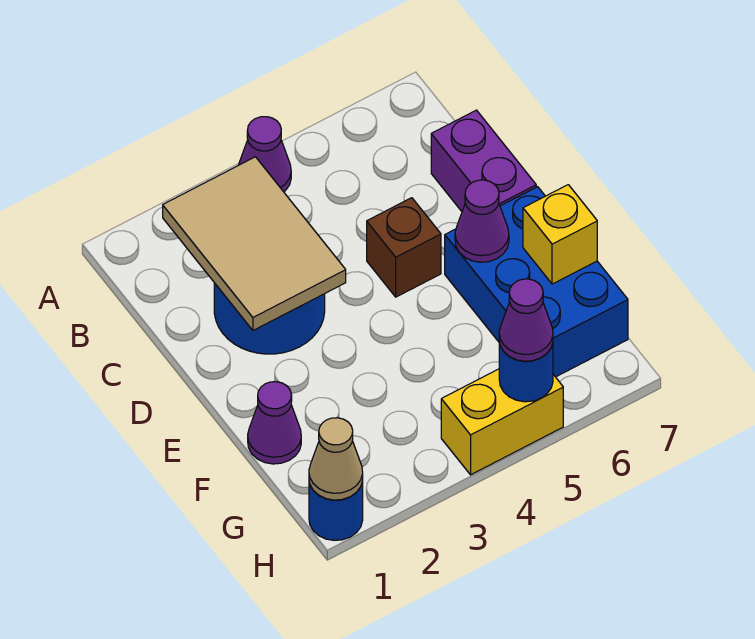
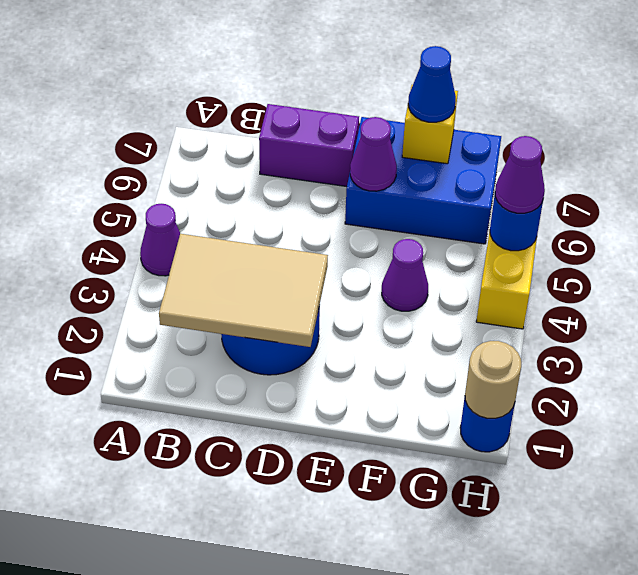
brown brick D5 level 1 -> none
purple cone F1 level 1 -> purple cone F4 level 1
none -> blue cone F7 level 3
tan cone H1 level 2 -> tan round brick H1 level 2

